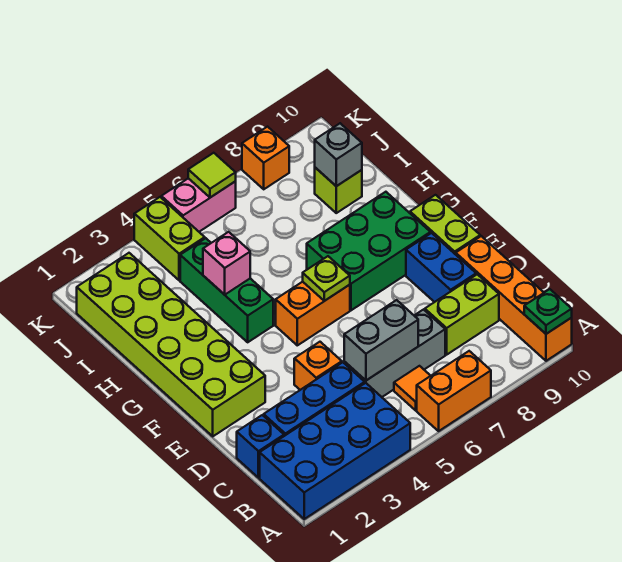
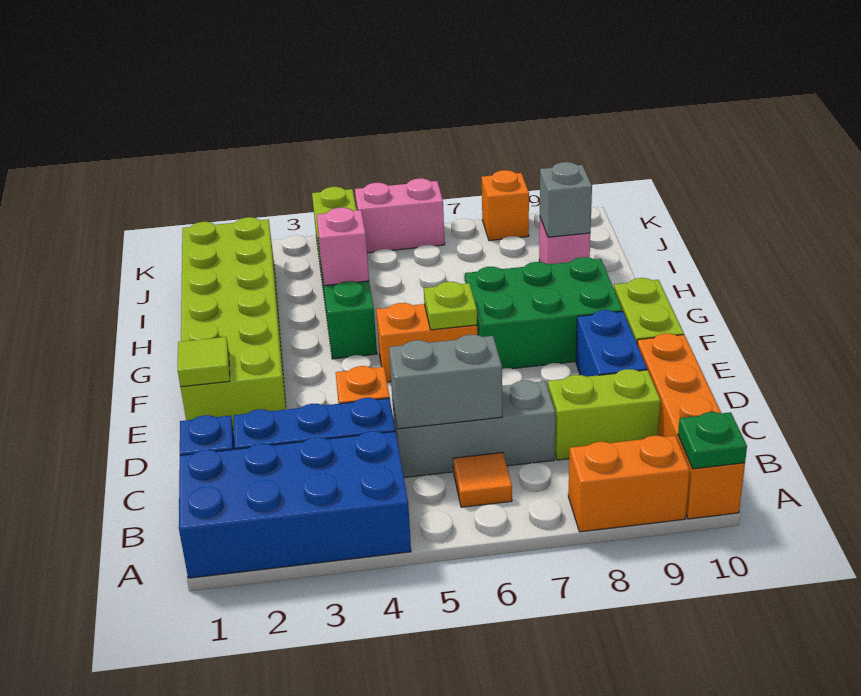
orange brick A6:A7 level 1 -> orange brick A8:A9 level 1
lime brick I9 level 1 -> pink brick I9 level 1
lime tile K6 level 2 -> lime tile E1 level 2

